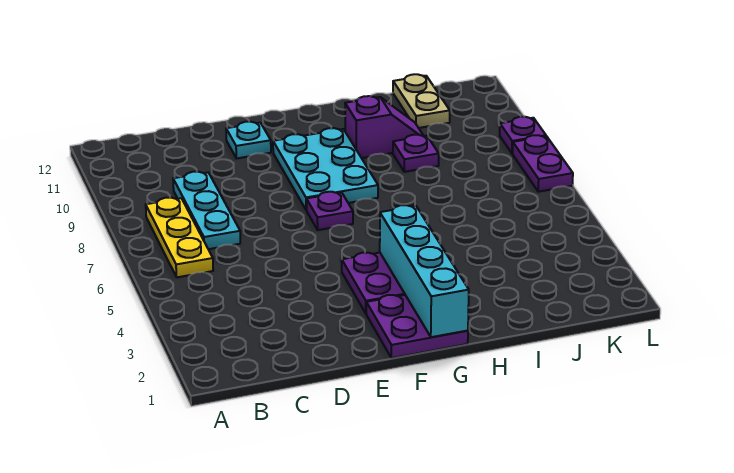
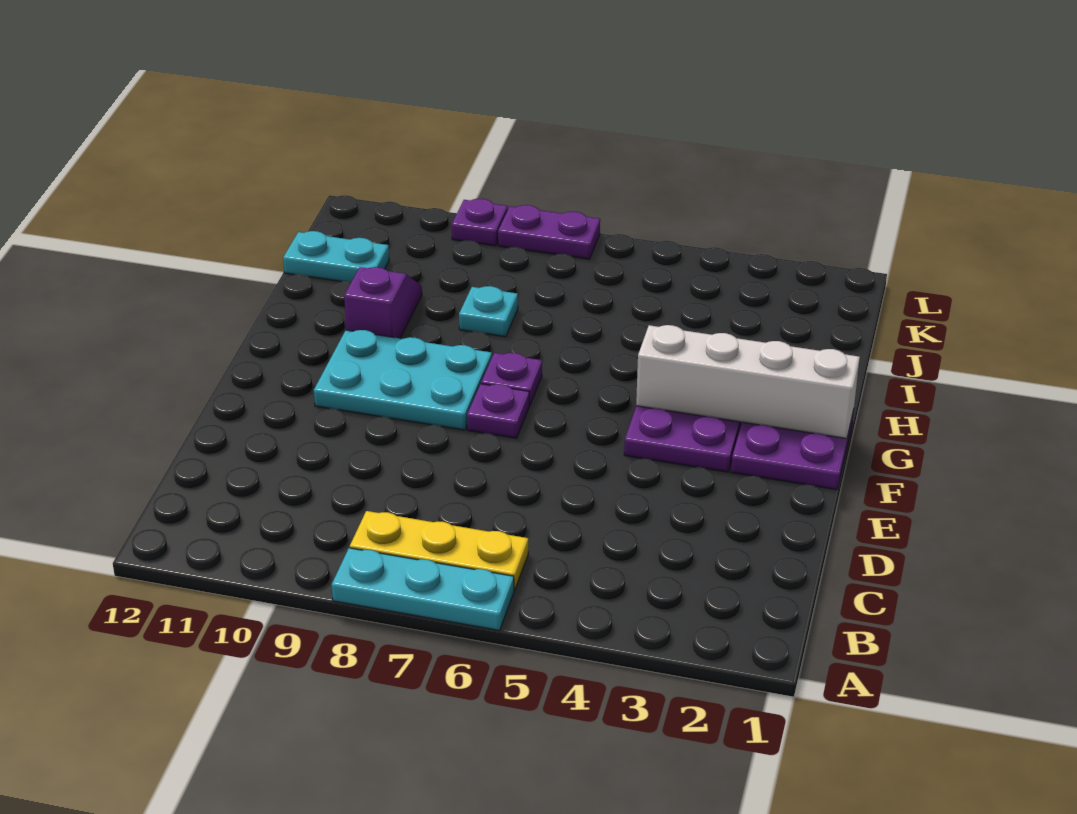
cyan plate C7:C9 level 1 -> cyan plate A6:A8 level 1
cyan plate E11 level 1 -> cyan plate I8 level 1
cyan brick G1:G4 level 2 -> white brick G1:G4 level 2
purple plate I9 level 1 -> purple plate G7 level 1
tan plate J11:J12 level 1 -> cyan plate J11:J12 level 1

